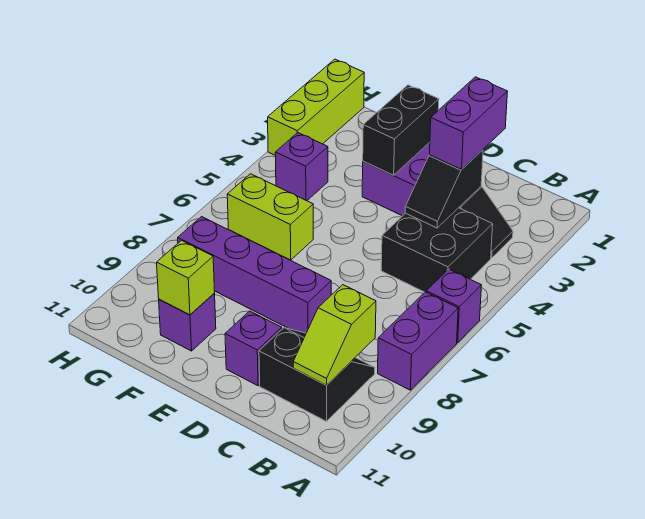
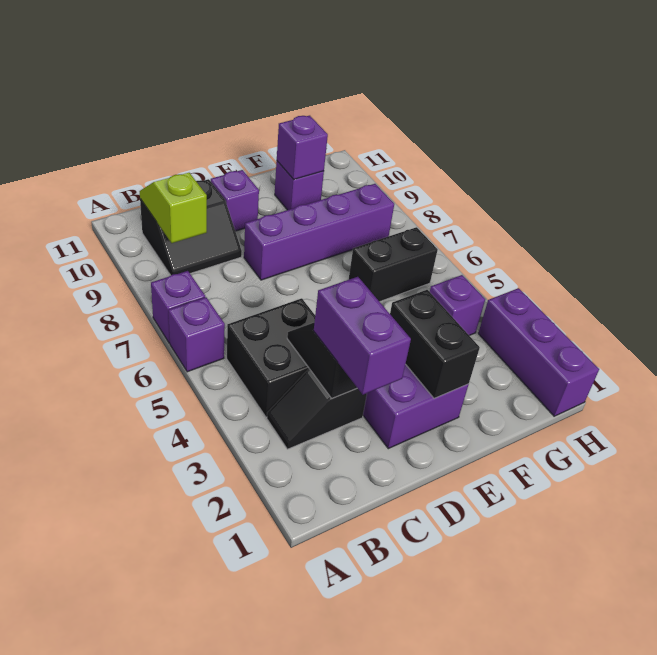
purple brick A7:A8 level 1 -> purple brick A7 level 1
lime brick F6:G6 level 1 -> black brick F6:G6 level 1
lime brick F10 level 2 -> purple brick F10 level 2
lime brick H1:H3 level 1 -> purple brick H1:H3 level 1

